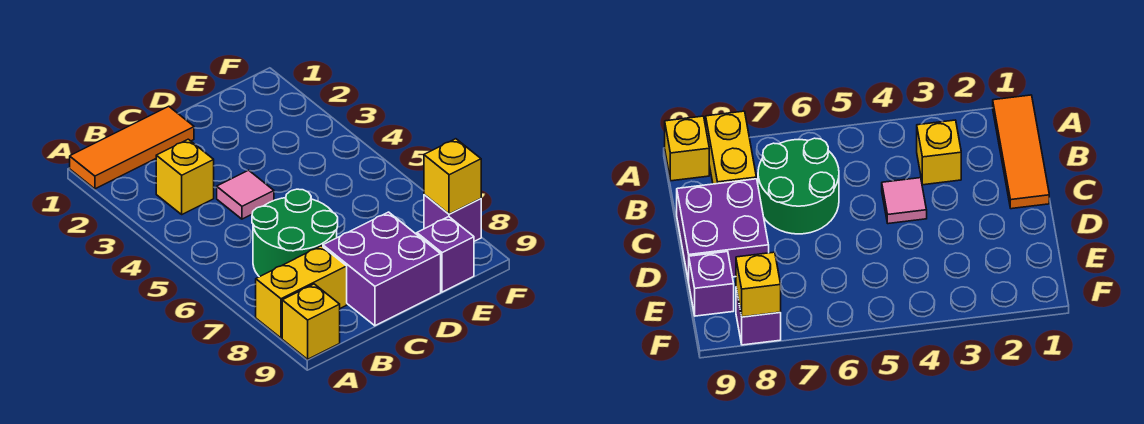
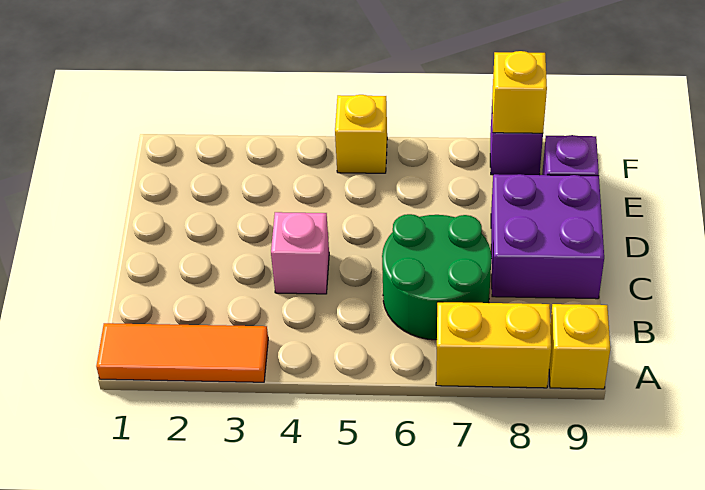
orange tile A1:C1 level 1 -> orange tile A1:A3 level 1
yellow brick A8:B8 level 1 -> yellow brick A7:A8 level 1
yellow brick B3 level 1 -> yellow brick F5 level 1
pink tile C4 level 1 -> pink brick C4 level 1

